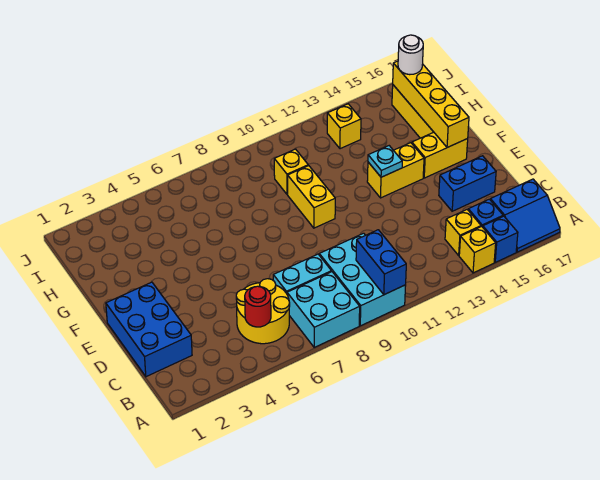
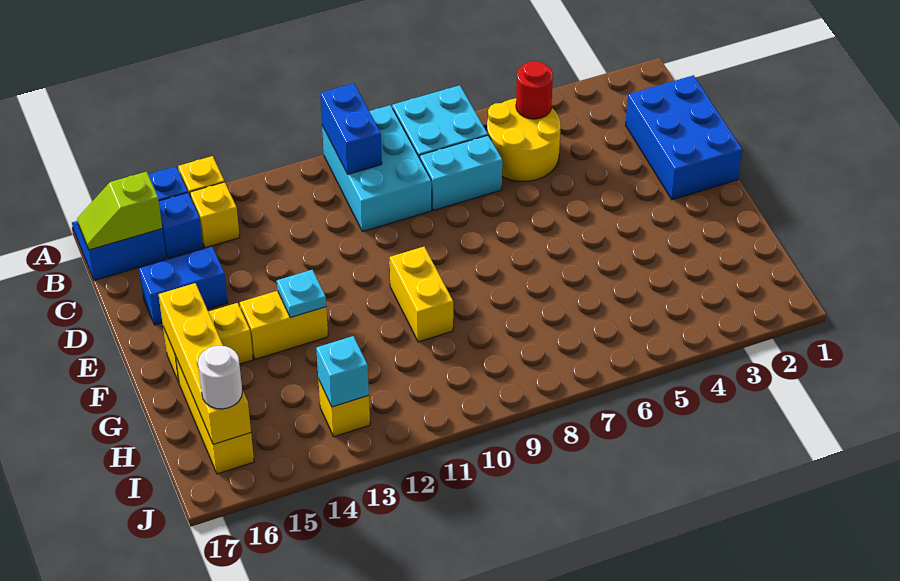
none -> lime slope B16:B17 level 2 top 16
yellow brick H10 level 1 -> none
none -> cyan brick I13 level 2

